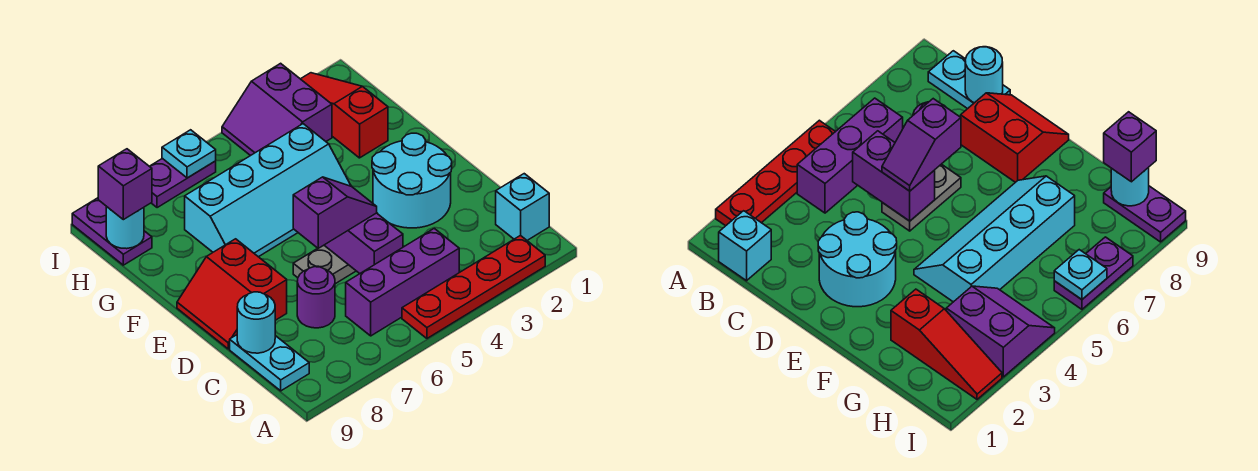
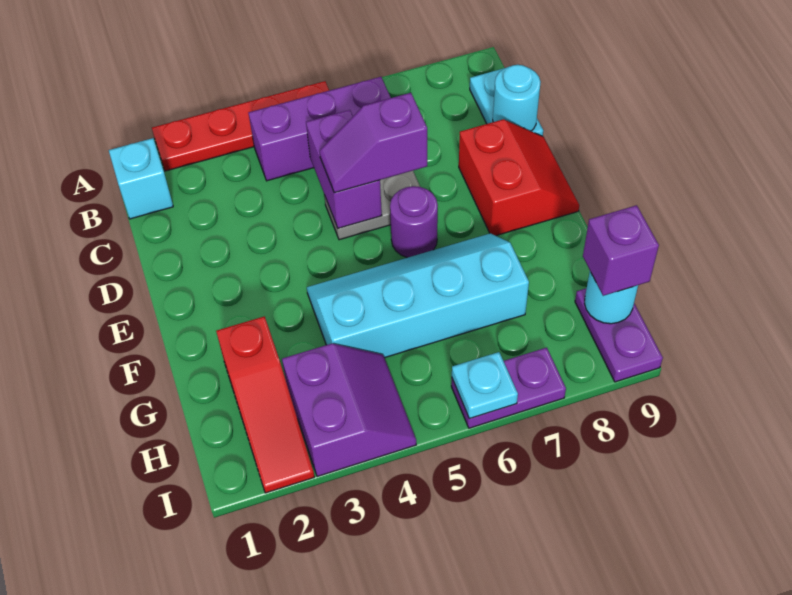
purple round brick C7 level 1 -> purple round brick E6 level 1
cyan round brick D2:E3 level 1 -> none

